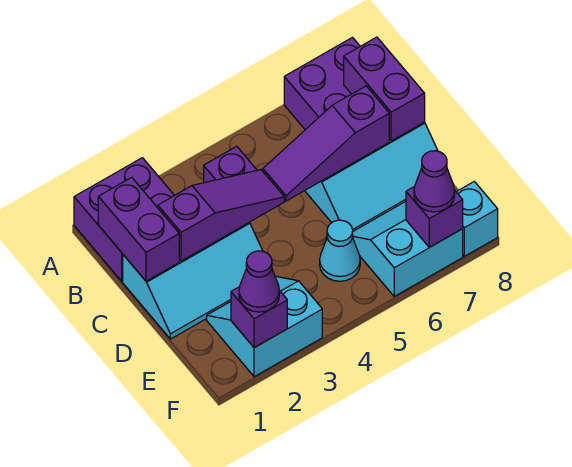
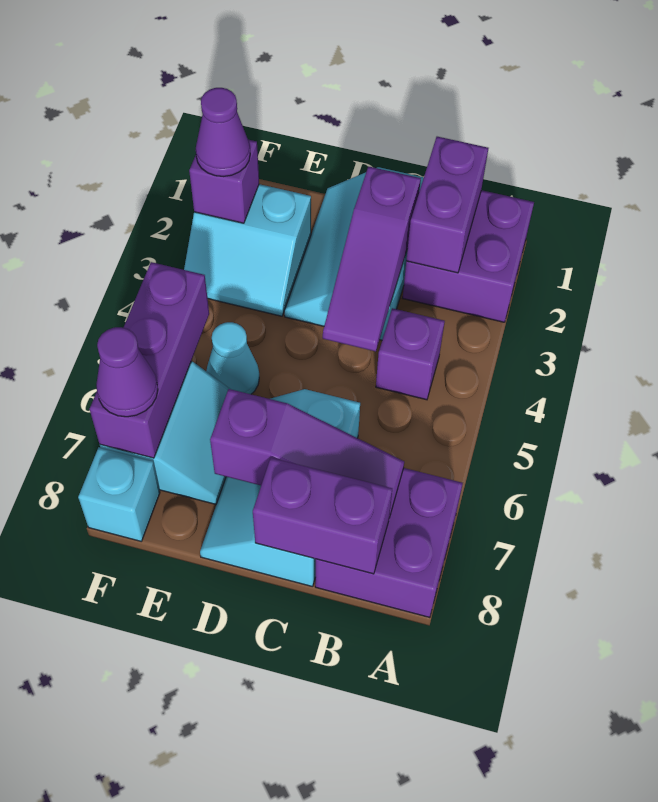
purple brick B1:C1 level 2 -> purple brick B1:B2 level 2
purple slope C5:C7 level 2 top 7 -> purple slope B7:D7 level 2 top D
cyan slope E2:F3 level 1 top F -> cyan slope E2:F3 level 1 top 2
purple brick F7 level 2 -> purple brick F5:F7 level 2

